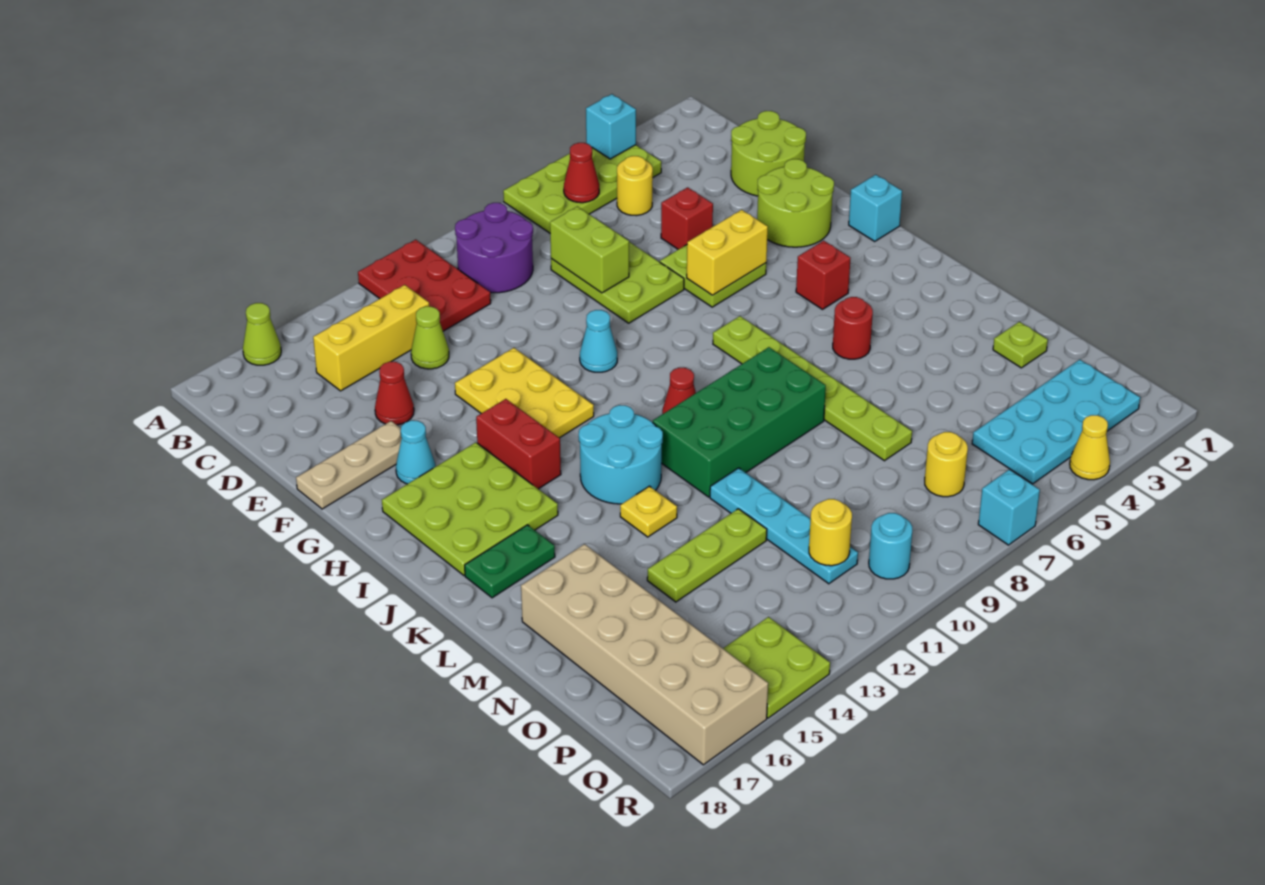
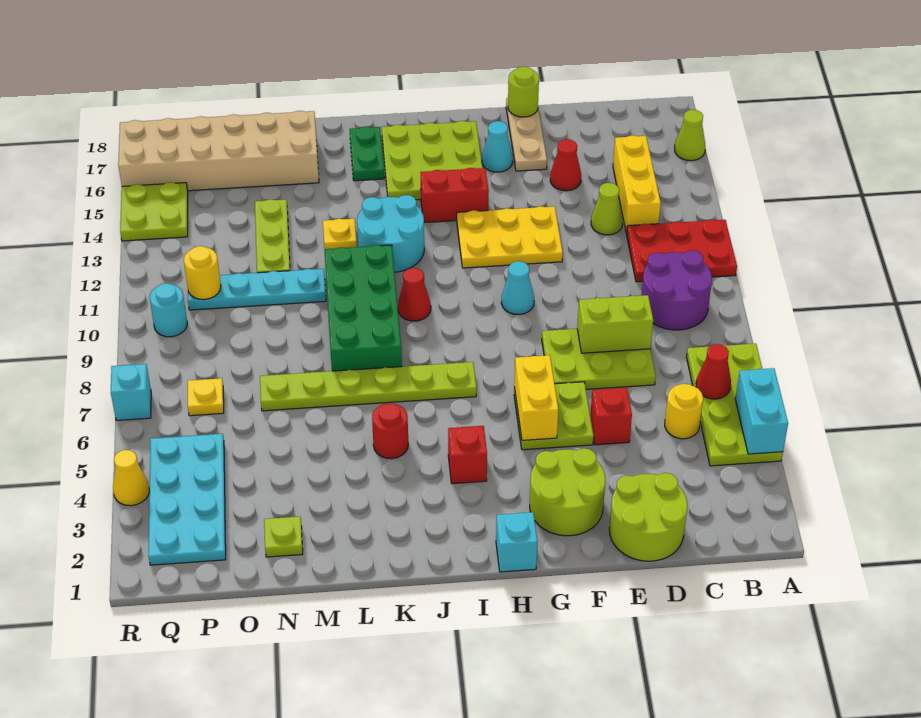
cyan brick A4 level 2 -> cyan brick A4:A5 level 2
none -> lime round brick F18 level 2
yellow round brick P7 level 1 -> yellow plate P7 level 1

